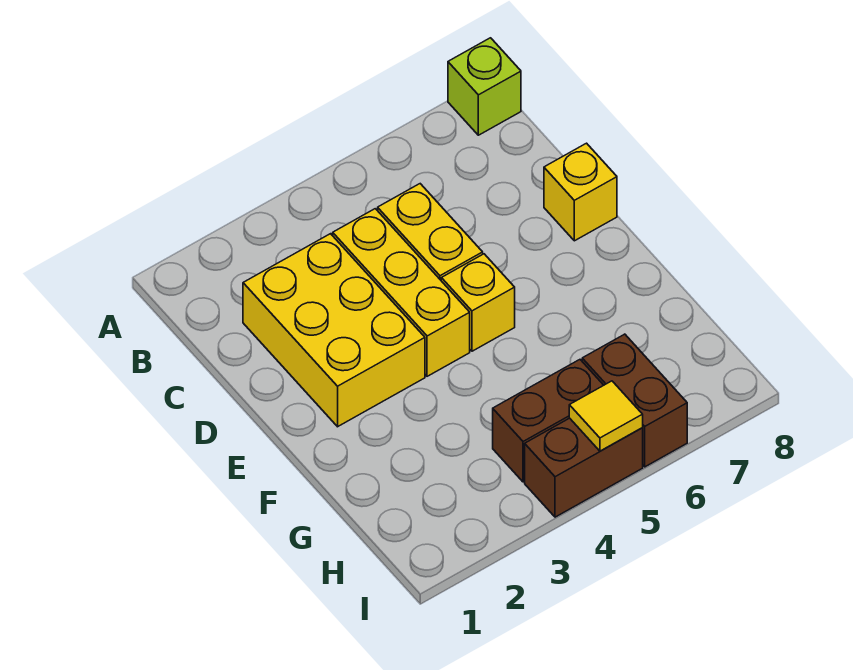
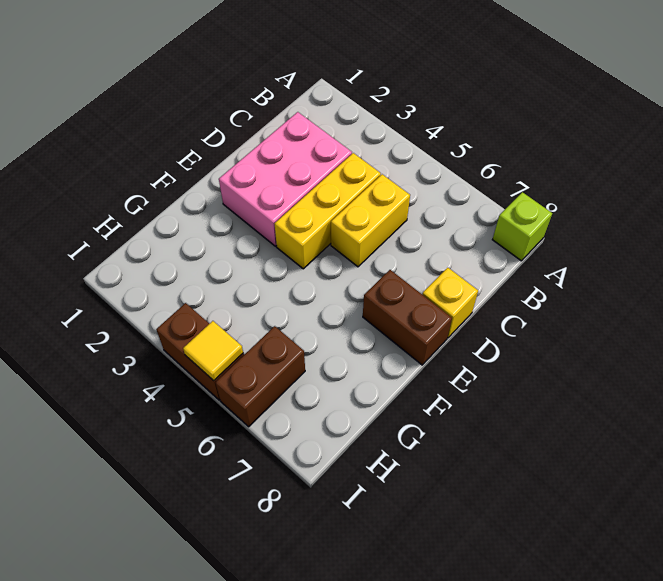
yellow brick C2:E3 level 1 -> pink brick C2:E3 level 1
yellow brick E5 level 1 -> none
brown brick H4:H5 level 1 -> brown brick E7:E8 level 1

